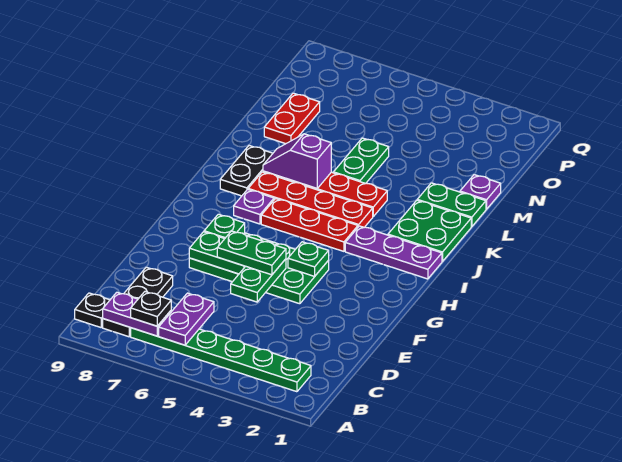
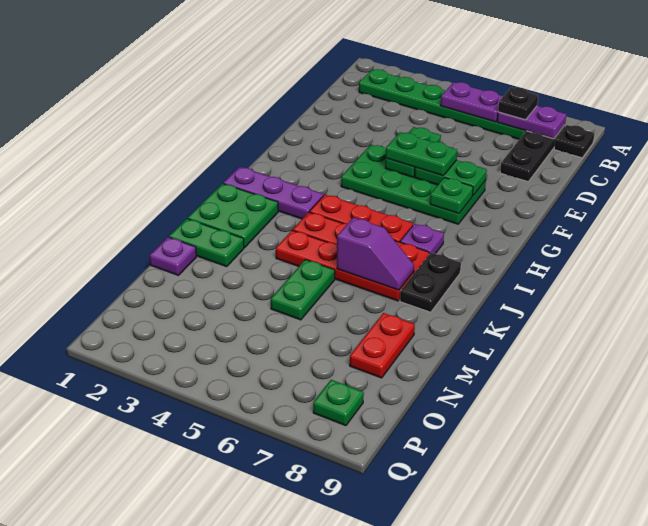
purple plate B6:C6 level 2 -> purple plate B5:B6 level 2
green plate G4 level 2 -> green plate P8 level 1

